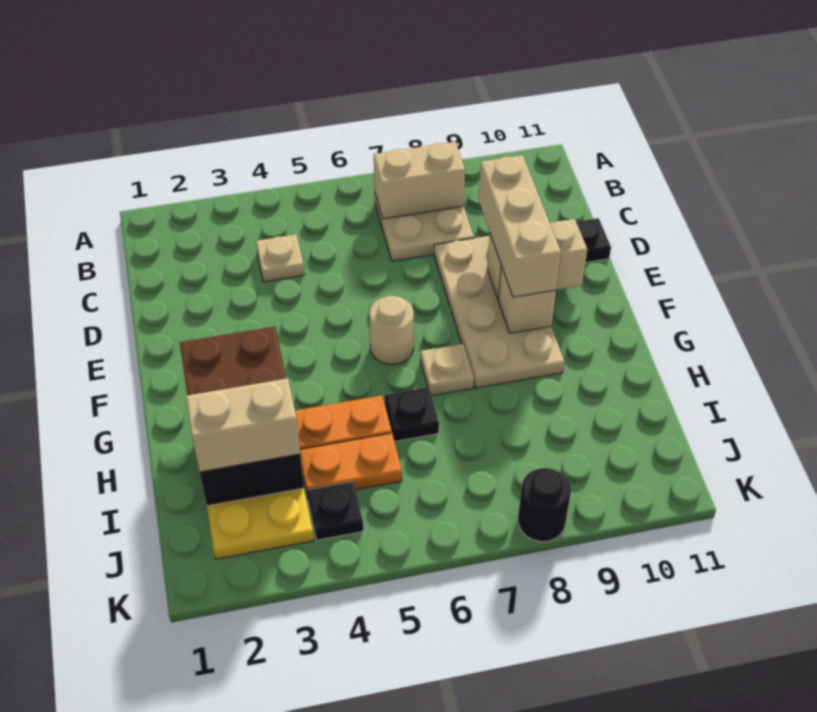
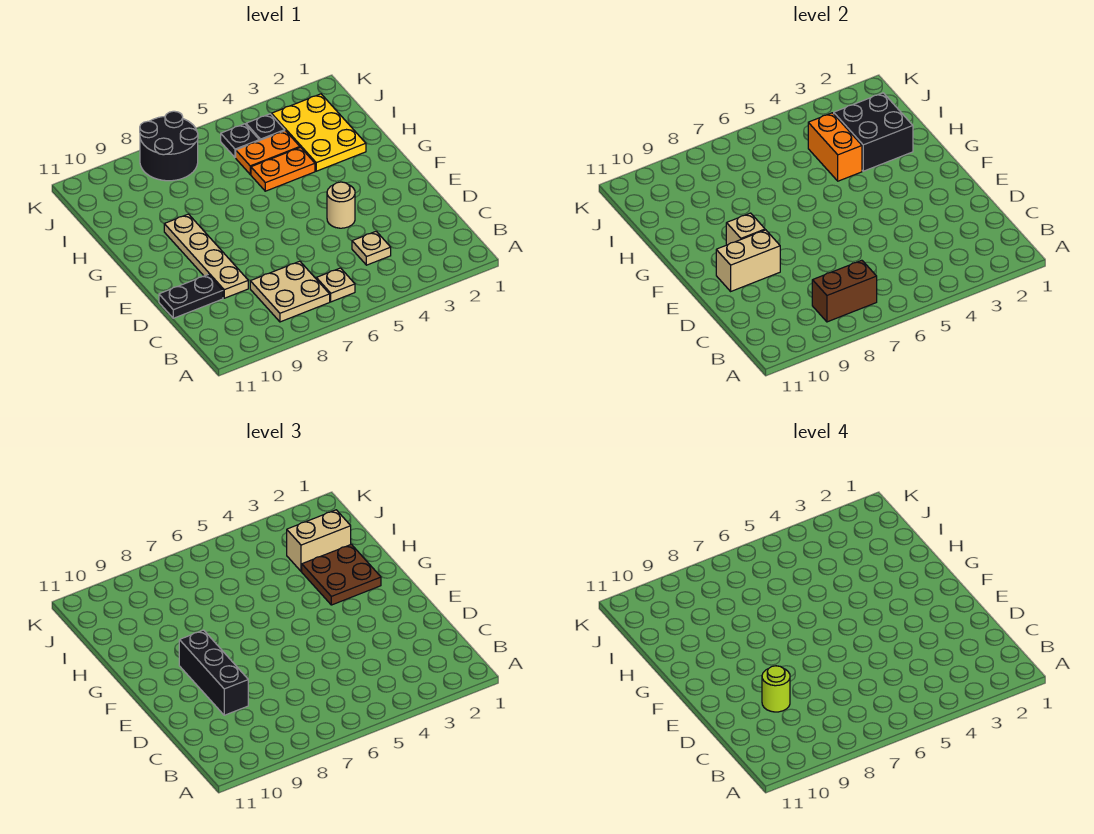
tan brick B7:B8 level 2 -> brown brick B7:B8 level 2
tan plate D8:G9 level 1 -> tan plate D9:G9 level 1
tan brick D9:F9 level 3 -> black brick D9:F9 level 3
none -> lime round brick D9 level 4
tan round brick F6 level 1 -> tan round brick E4 level 1
tan plate G7 level 1 -> tan plate B6 level 1
none -> orange brick H4:I4 level 2
black plate H6 level 1 -> black plate J5 level 1
black round brick K8 level 1 -> black round brick J7:K8 level 1

